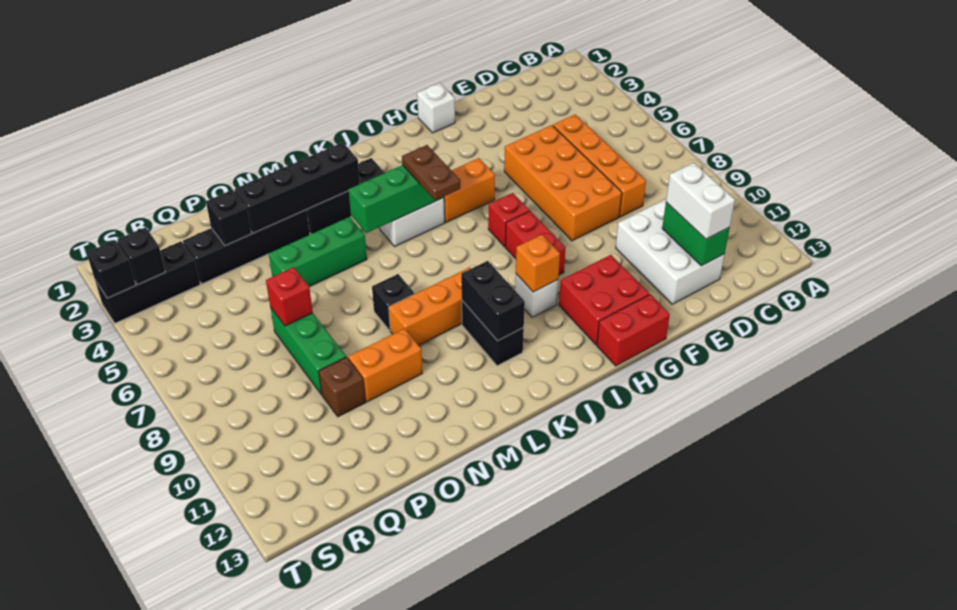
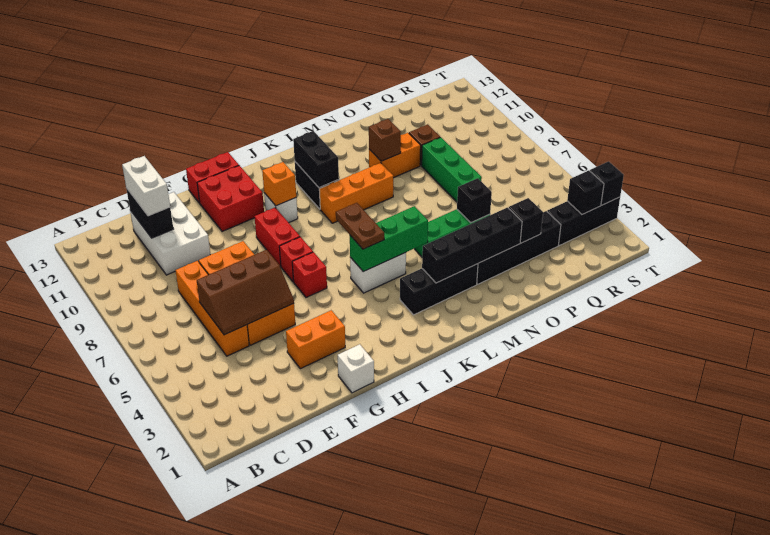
none -> brown slope D5:F6 level 2 top 6
green brick D11:D12 level 2 -> black brick D11:D12 level 2
orange brick H5:I5 level 1 -> orange brick F3:G3 level 1
black brick M8 level 1 -> black brick O5 level 2
none -> brown brick N10 level 2
red brick P7 level 2 -> red brick H6 level 1

